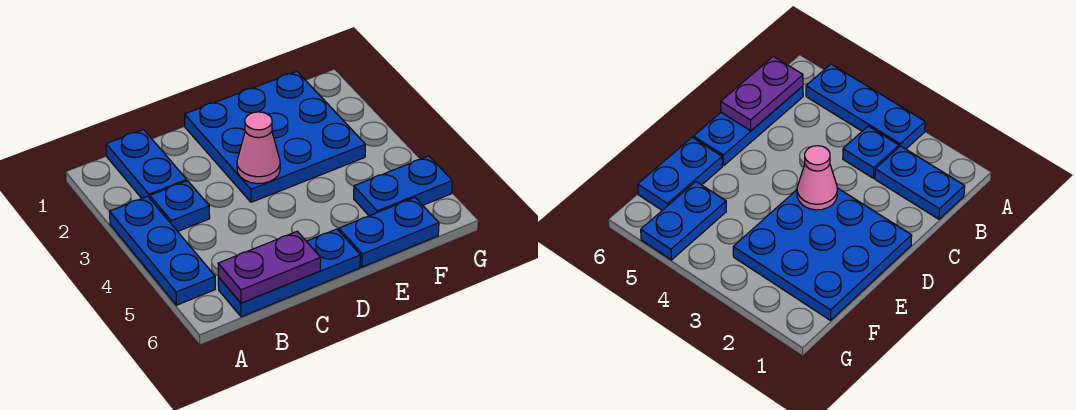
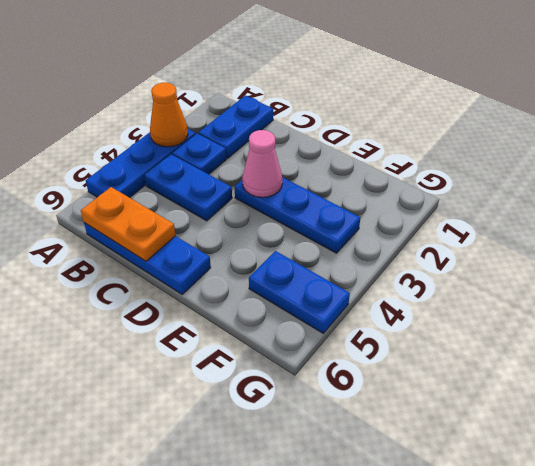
none -> orange cone A3 level 2
purple plate B6:C6 level 2 -> orange plate B6:C6 level 2
blue plate D1:F3 level 1 -> blue plate D3:F3 level 1
blue plate E6:F6 level 1 -> blue plate B4:C4 level 1

